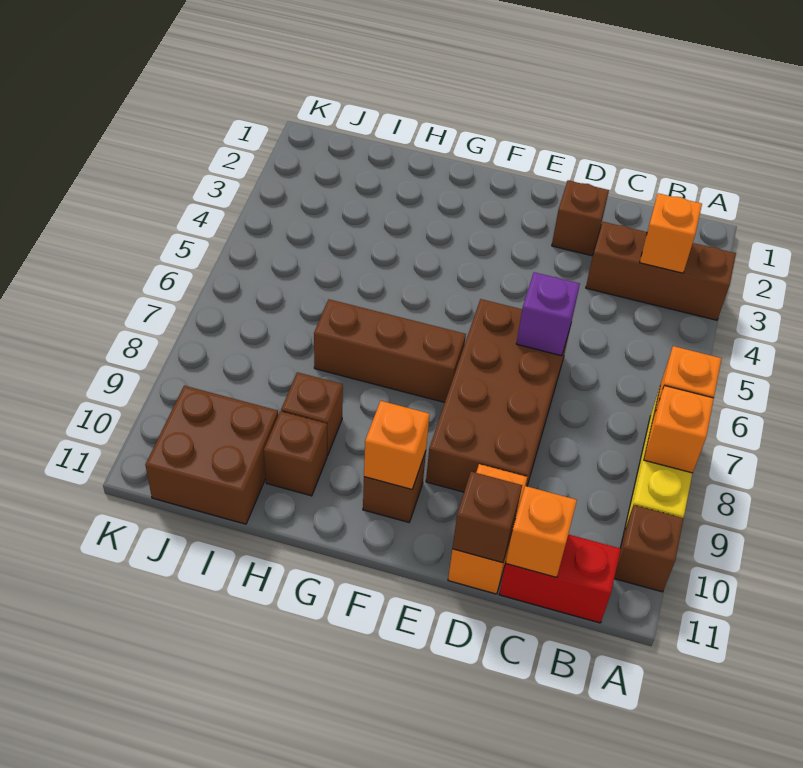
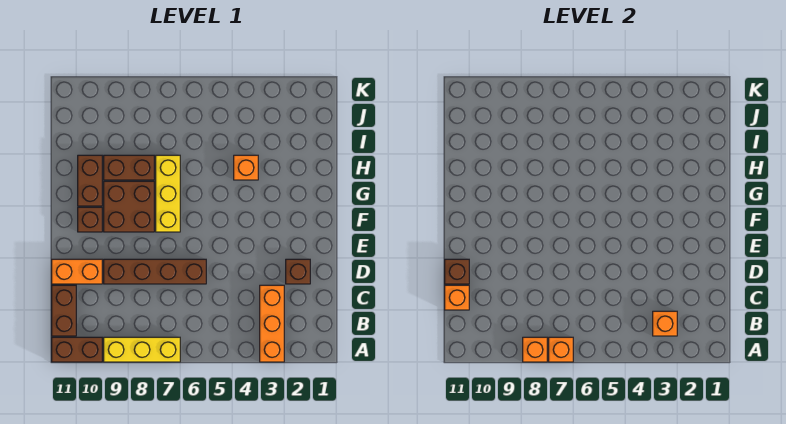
brown brick A3:C3 level 1 -> orange brick A3:C3 level 1
brown brick A10 level 1 -> brown brick A10:A11 level 1
red brick B11:C11 level 1 -> brown brick B11:C11 level 1
brown brick D6:E9 level 1 -> brown brick D6:D9 level 1
purple brick D6 level 2 -> none
brown brick F7:H7 level 1 -> yellow brick F7:H7 level 1
orange brick F10 level 2 -> orange brick H4 level 1
brown brick H9 level 1 -> brown brick H8:H9 level 1
brown brick H10 level 1 -> brown brick G10:H10 level 1
brown brick I10:J11 level 1 -> brown brick F8:G9 level 1

